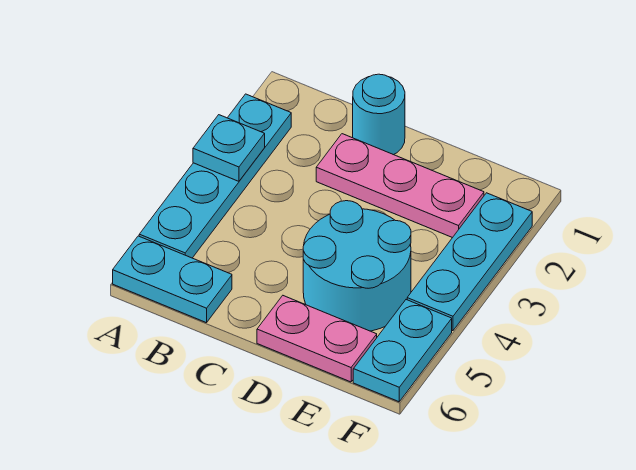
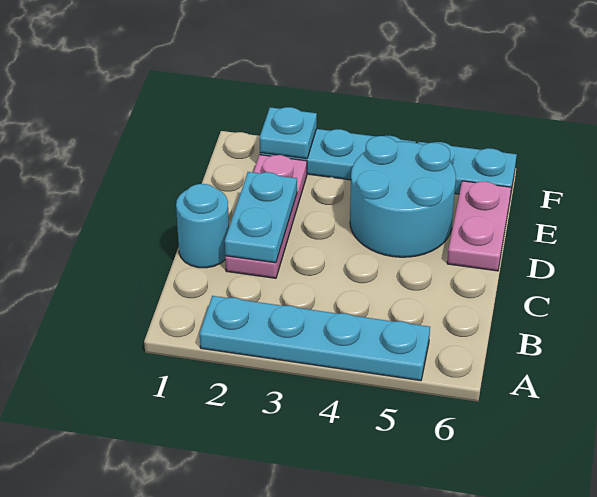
cyan plate A3 level 2 -> cyan plate F2 level 2
cyan plate A6:B6 level 1 -> cyan plate C2:D2 level 2

